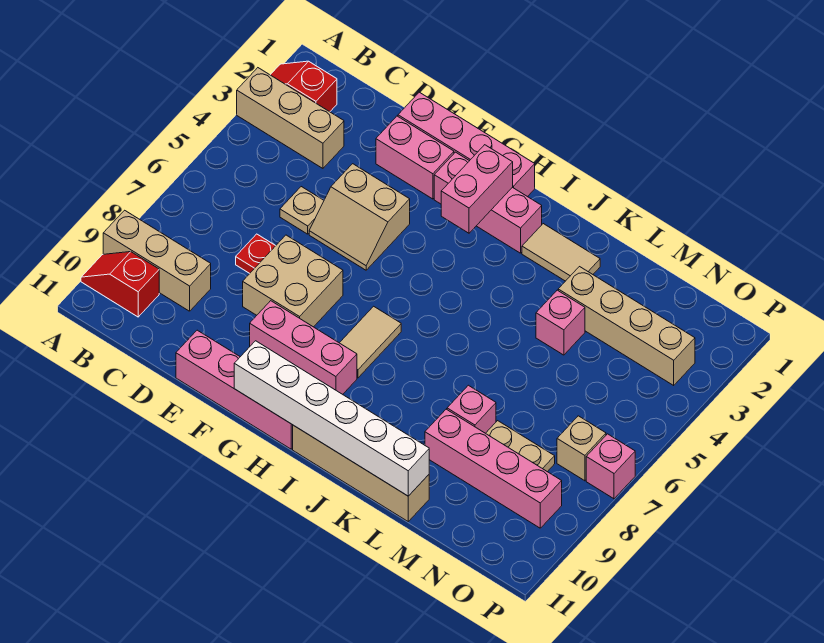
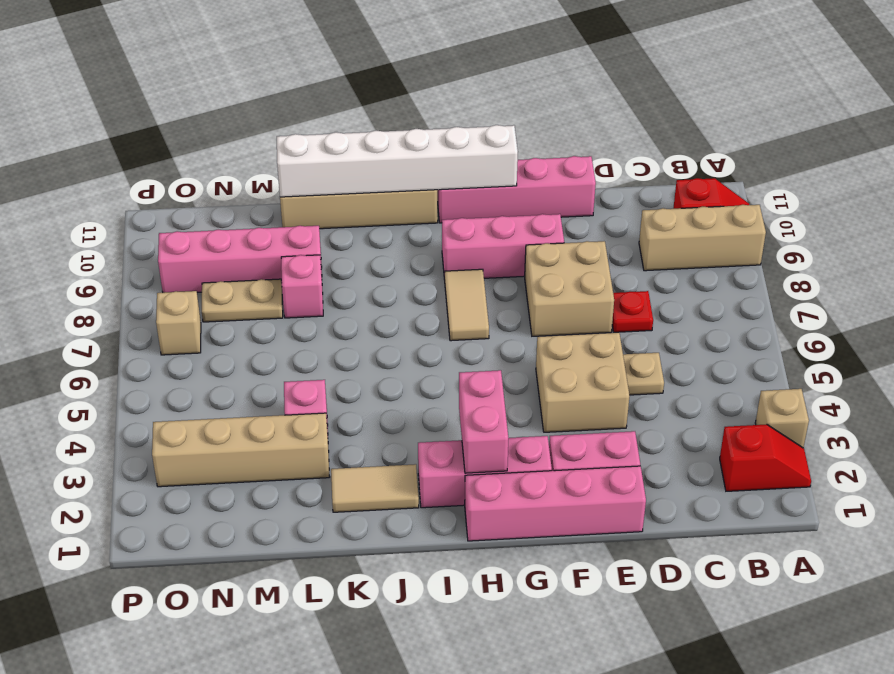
tan brick A3:C3 level 1 -> tan brick A3 level 1
tan slope E4:F5 level 1 top 4 -> tan brick E4:F5 level 1
pink brick P7 level 1 -> none

